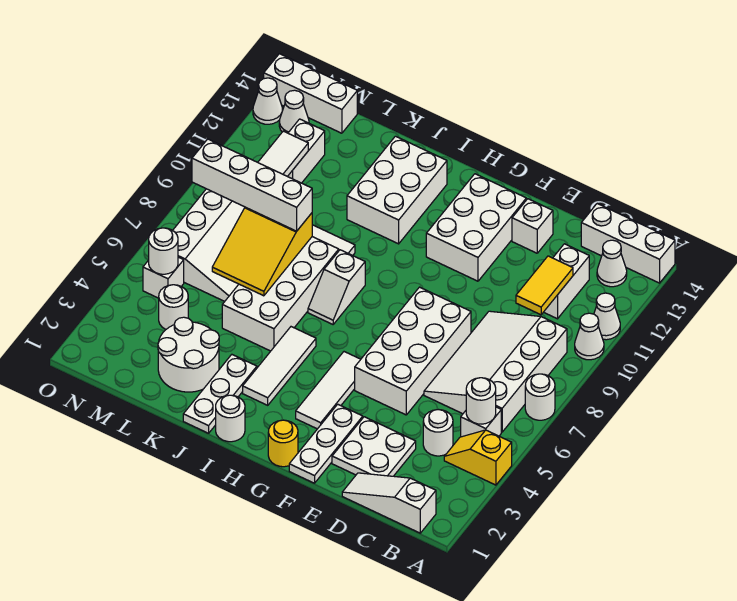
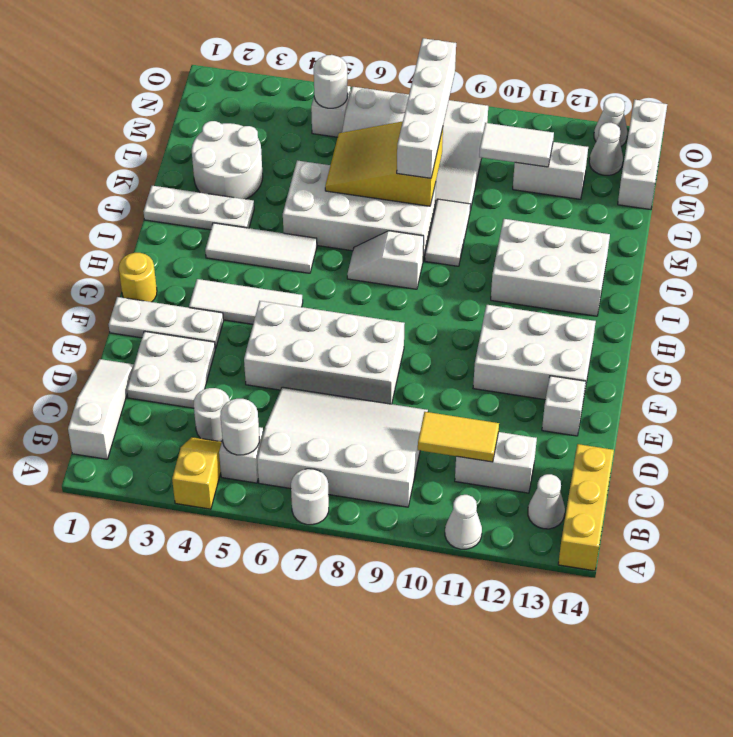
white cone A10 level 1 -> none
white brick A14:C14 level 1 -> yellow brick A14:C14 level 1
white round brick I1 level 1 -> none
white round brick M4 level 1 -> none

